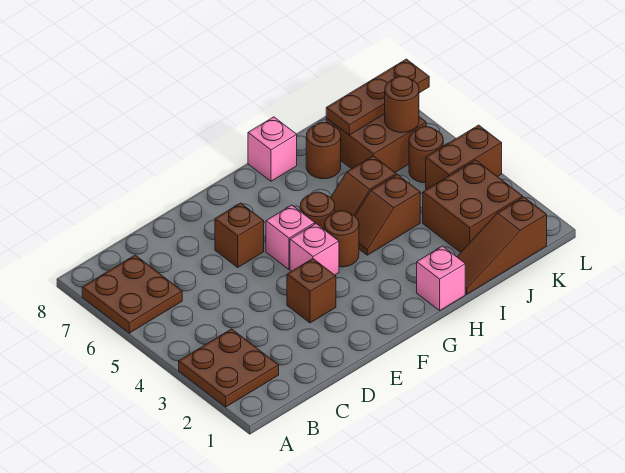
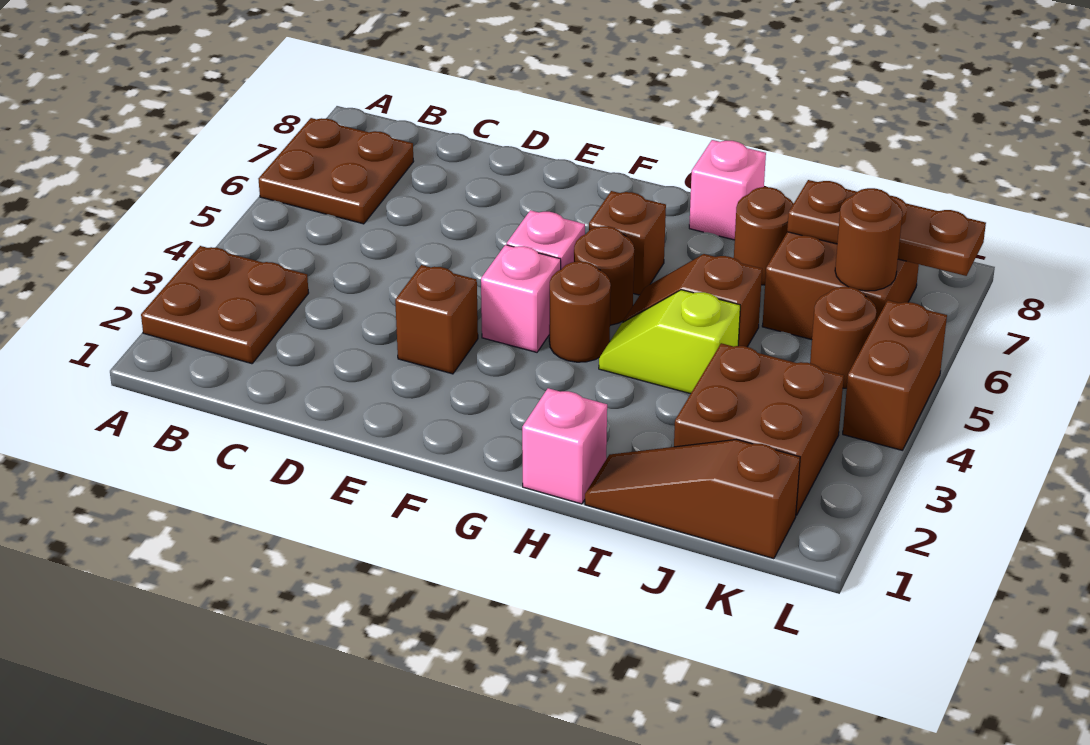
brown brick E6 level 1 -> brown brick G6 level 1
brown slope H4:I4 level 1 top I -> lime slope H4:I4 level 1 top I
brown brick K4:L4 level 1 -> brown brick L4:L5 level 1

